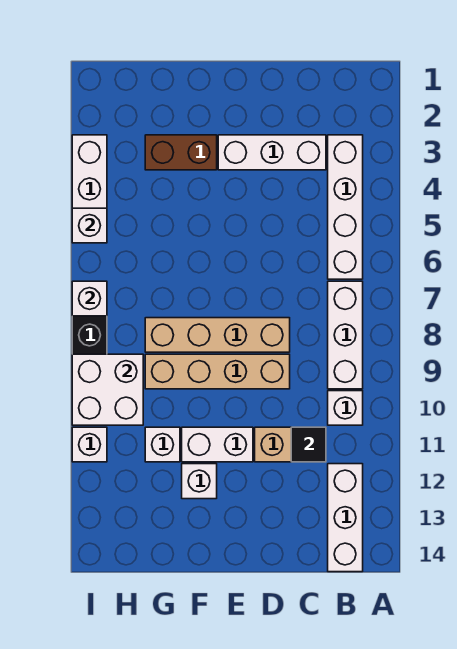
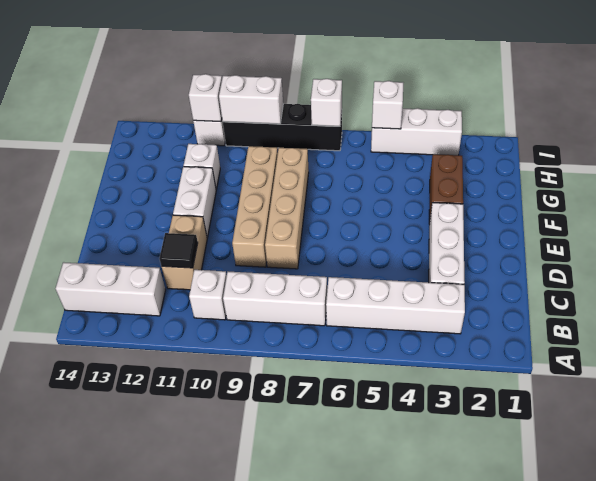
white brick F12 level 1 -> white brick I11 level 2
white brick H9:I10 level 2 -> white brick I9:I10 level 2

